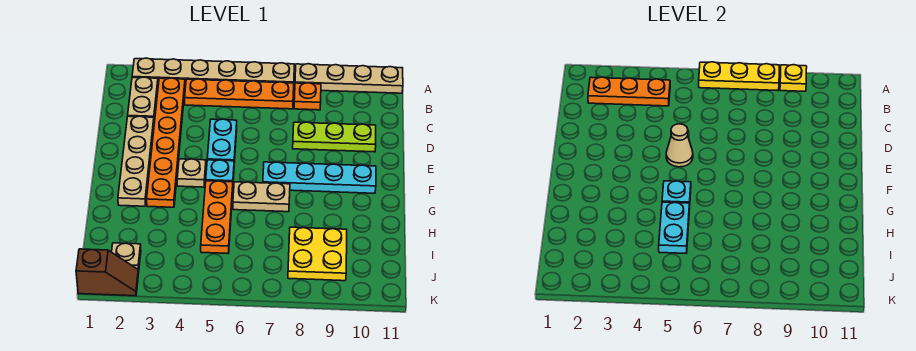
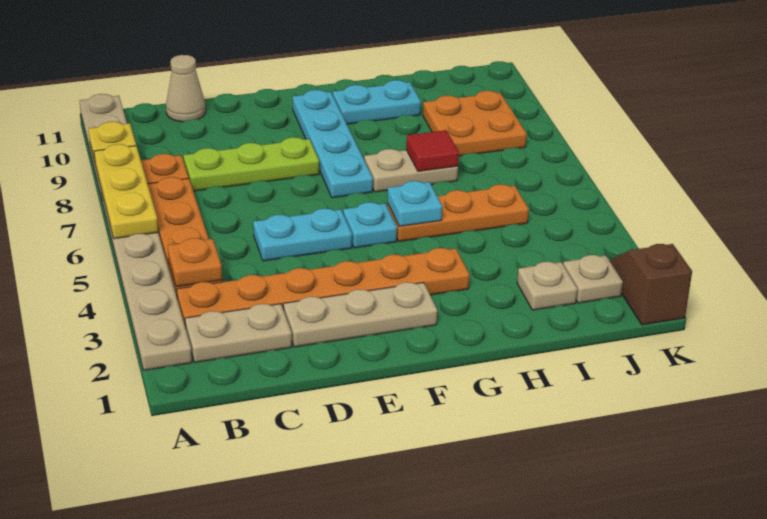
orange plate B2:B4 level 2 -> orange plate B4 level 2
tan plate D2:G2 level 1 -> tan plate D2:F2 level 1
lime plate D8:D10 level 1 -> lime plate C8:E8 level 1
tan cone E5 level 2 -> tan cone C11 level 1
tan plate F4 level 1 -> tan plate I2 level 1
tan plate G6:G7 level 1 -> tan plate G7:H7 level 1
cyan plate H5:I5 level 2 -> cyan plate G10:H10 level 1
none -> red tile H7 level 2
yellow plate I8:J9 level 1 -> orange plate I8:J9 level 1

